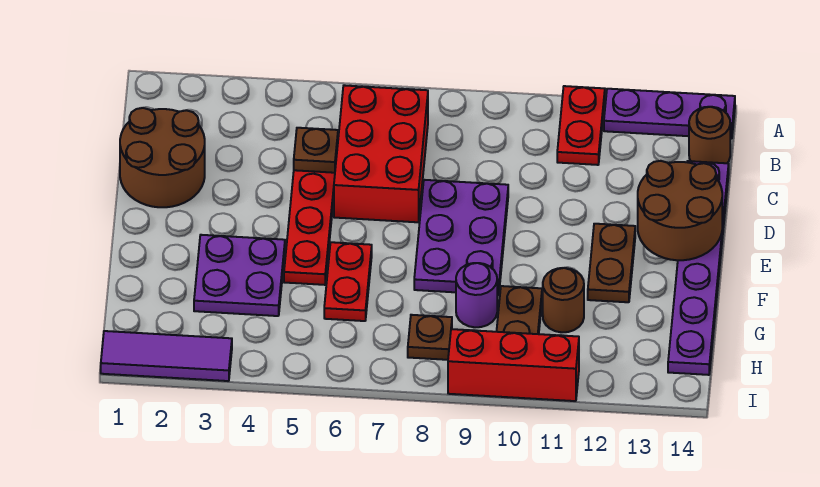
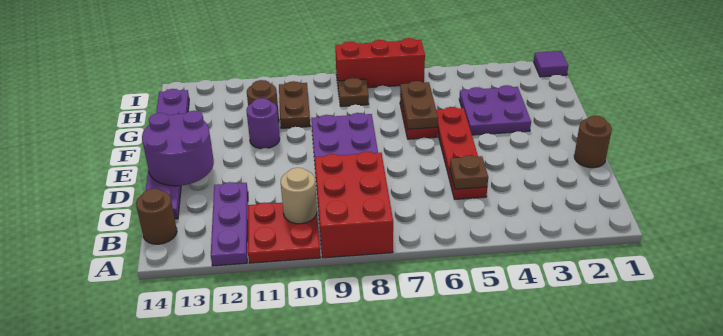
red plate A11:B11 level 1 -> red plate A10:B11 level 1
purple plate A12:A14 level 1 -> purple plate A12:C12 level 1
red brick B6:D7 level 1 -> red brick A8:C9 level 1
none -> tan round brick B10 level 2
brown round brick C1:D2 level 1 -> brown round brick D1 level 1
brown round brick D13:E14 level 2 -> purple round brick D13:E14 level 2
brown plate E12:F12 level 1 -> brown plate F6:G6 level 2
purple round brick G9 level 1 -> purple round brick F11 level 1
purple tile I1:I3 level 1 -> purple tile I1 level 1
red brick I9:I11 level 1 -> red brick I6:I8 level 1

